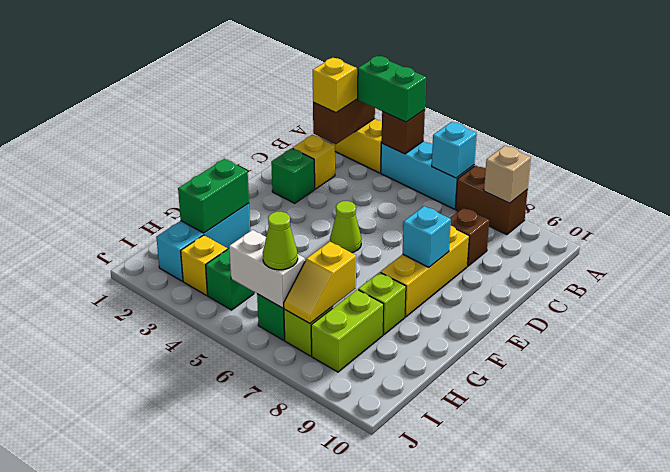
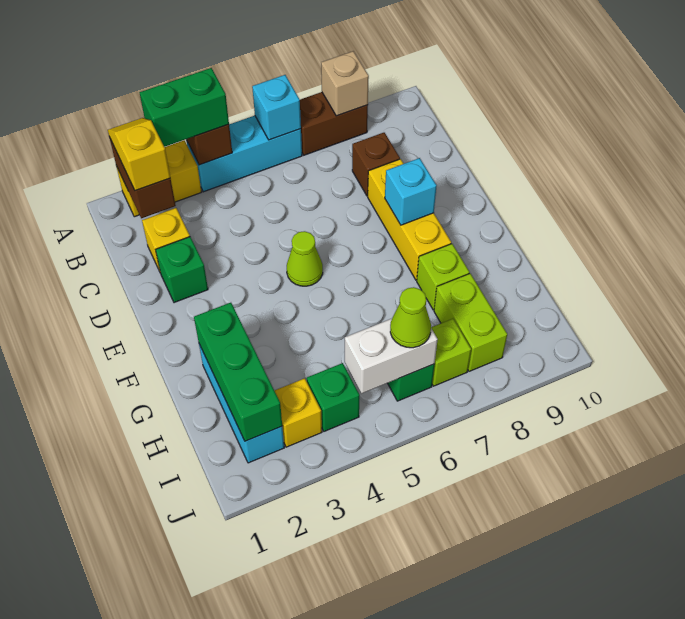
green brick G2:H2 level 2 -> green brick G2:I2 level 2
yellow slope H7:I7 level 2 top H -> none

